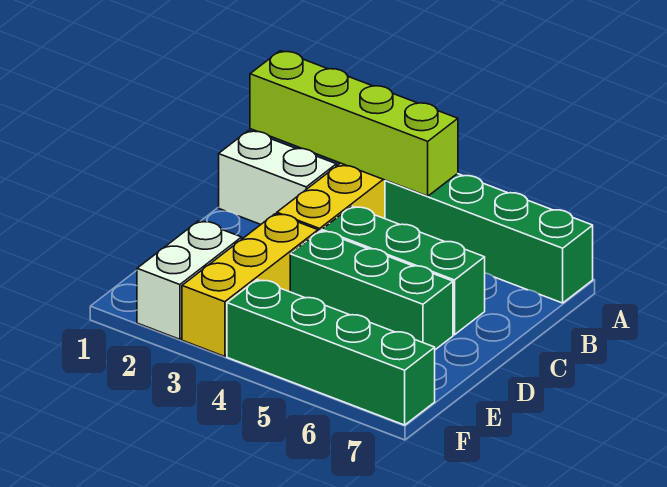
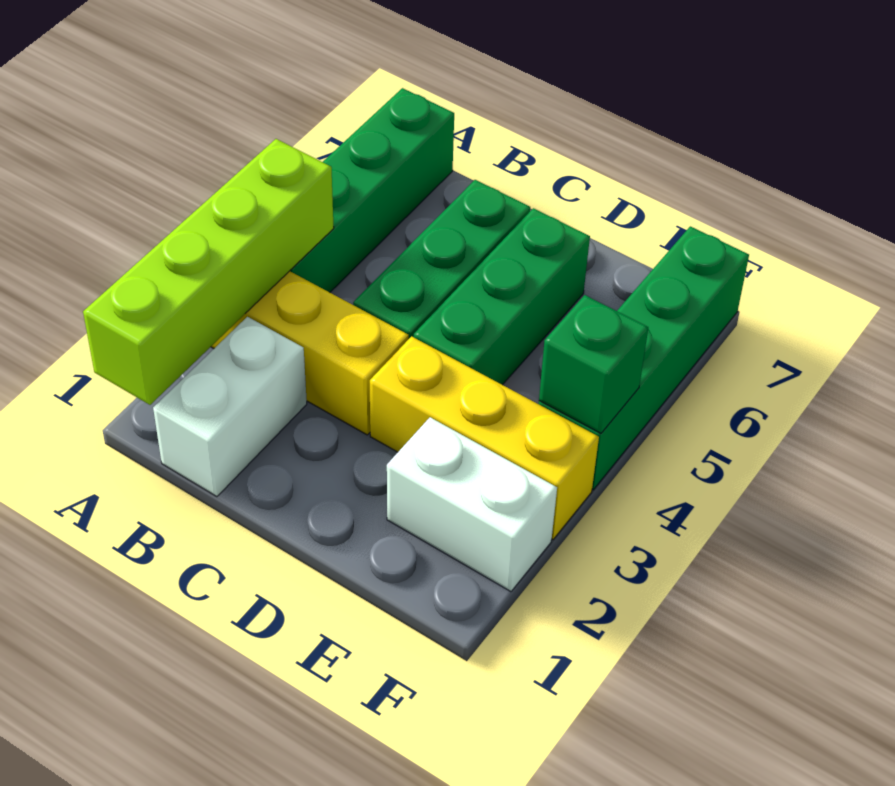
none -> green brick F4 level 2

